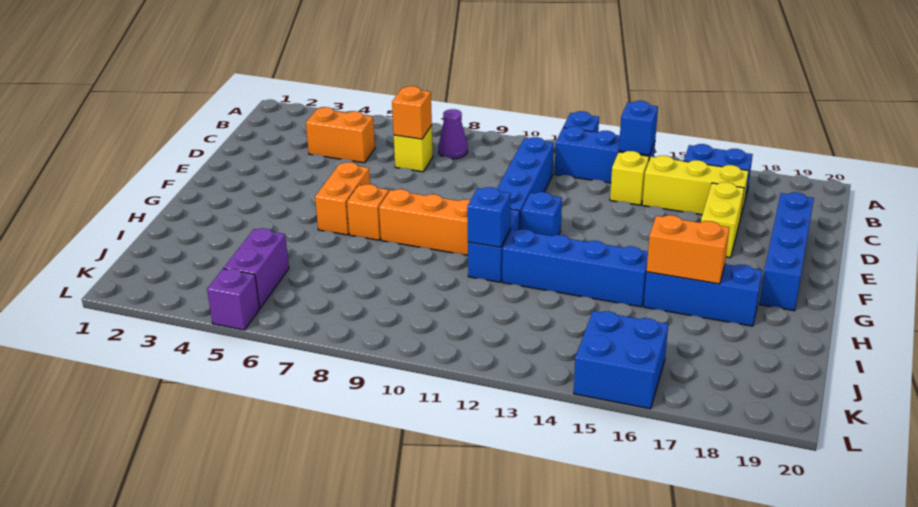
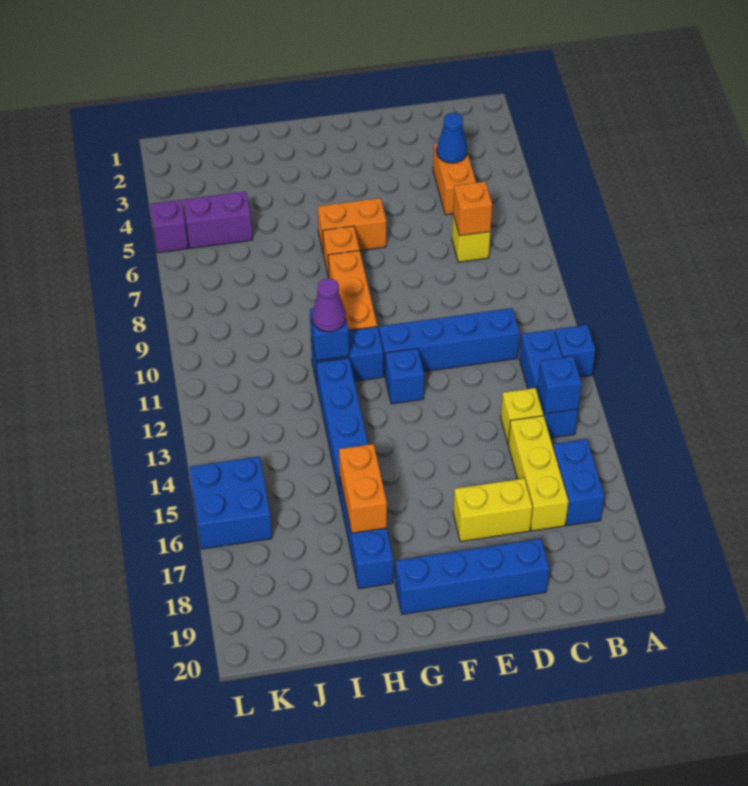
purple cone B8 level 1 -> purple cone H11 level 3
none -> blue cone C4 level 2

